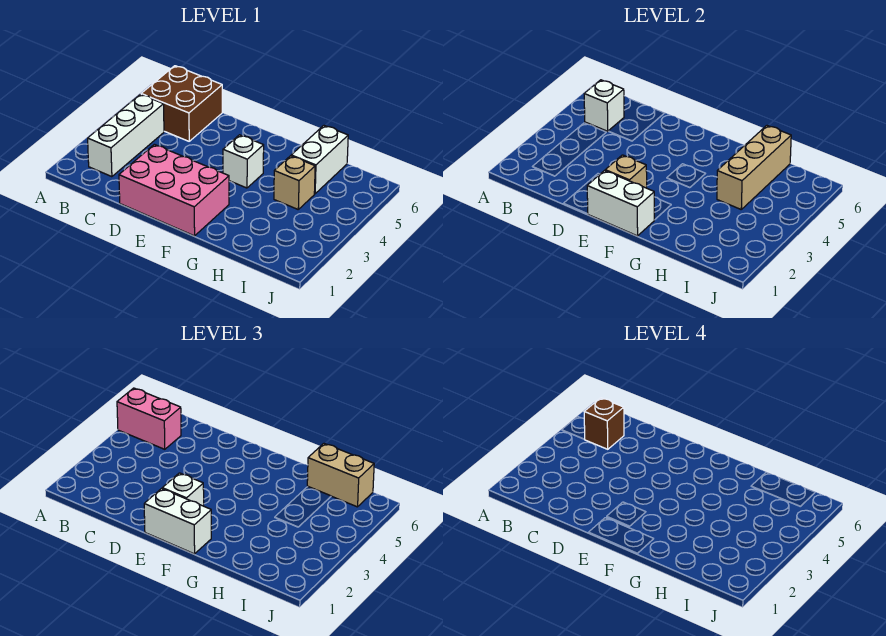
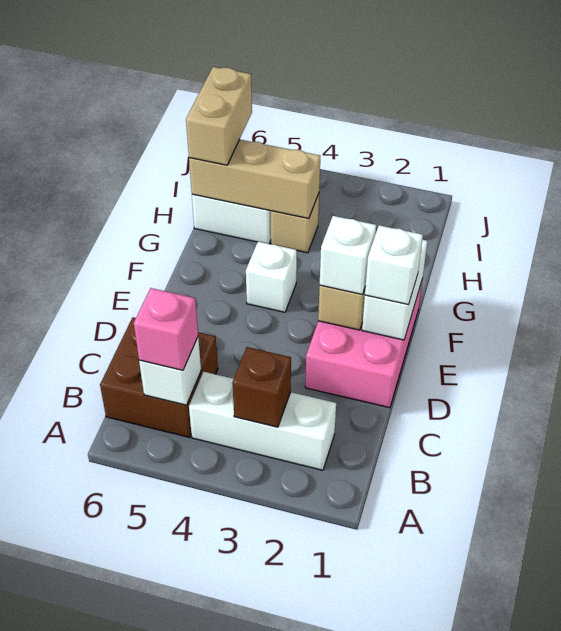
pink brick A5:B5 level 3 -> pink brick B5 level 3
brown brick B5 level 4 -> brown brick B3 level 2
white brick E1:F1 level 3 -> white brick E1 level 3

